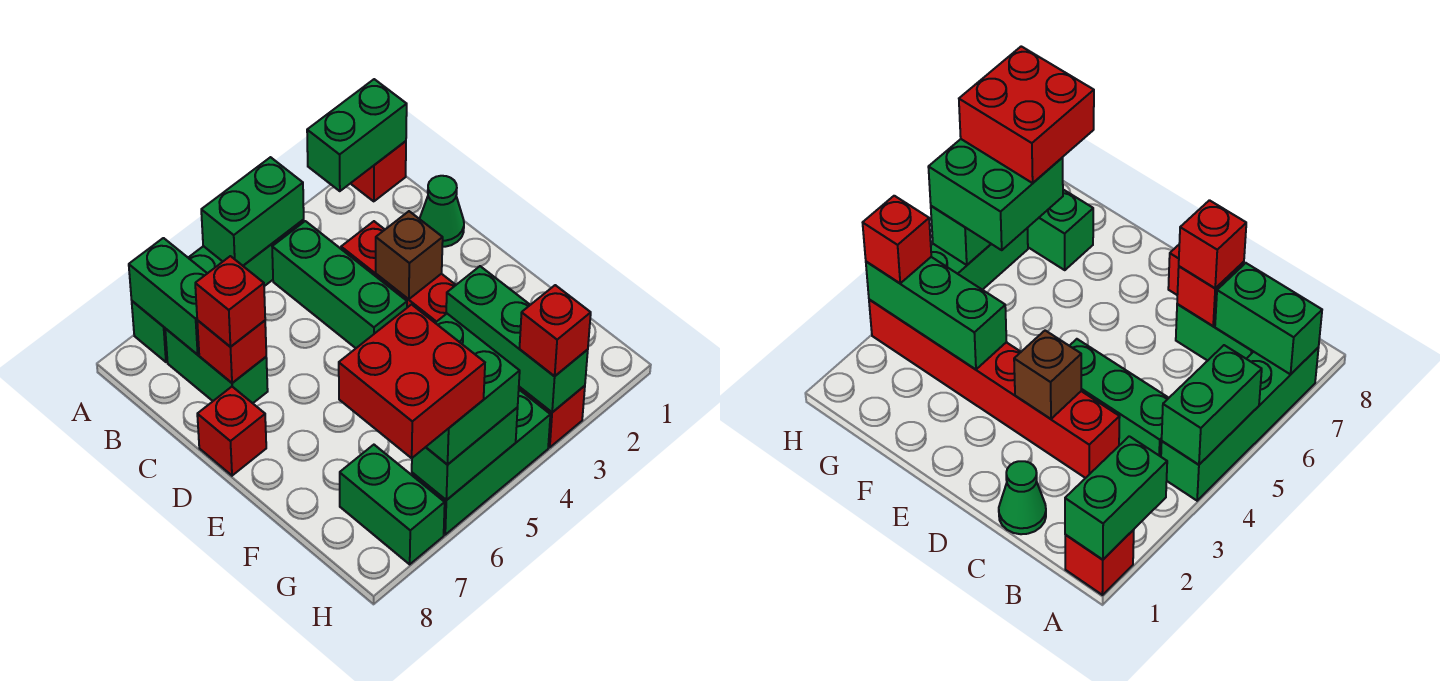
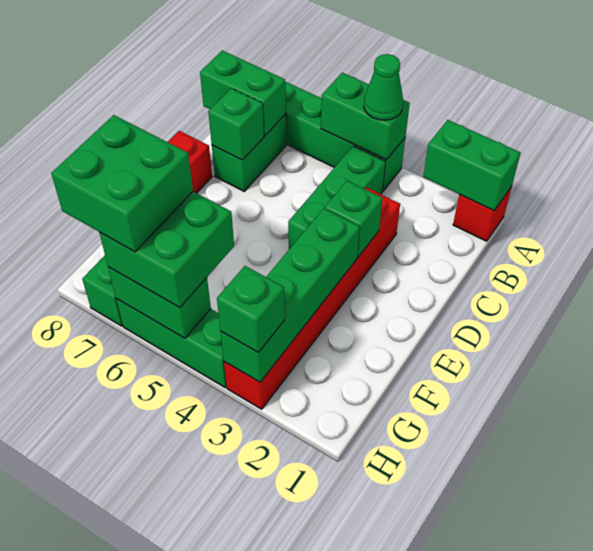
green brick A7:B7 level 2 -> green brick B7:B8 level 2
green cone C1 level 1 -> green cone A4 level 3
red brick C7 level 2 -> green brick C7 level 2
red brick C7 level 3 -> none
brown brick D3 level 2 -> green brick D3 level 2
green brick F3:H3 level 2 -> green brick E3:H3 level 2
red brick G6:H7 level 4 -> green brick G6:H7 level 4
red brick H3 level 3 -> green brick H3 level 3

